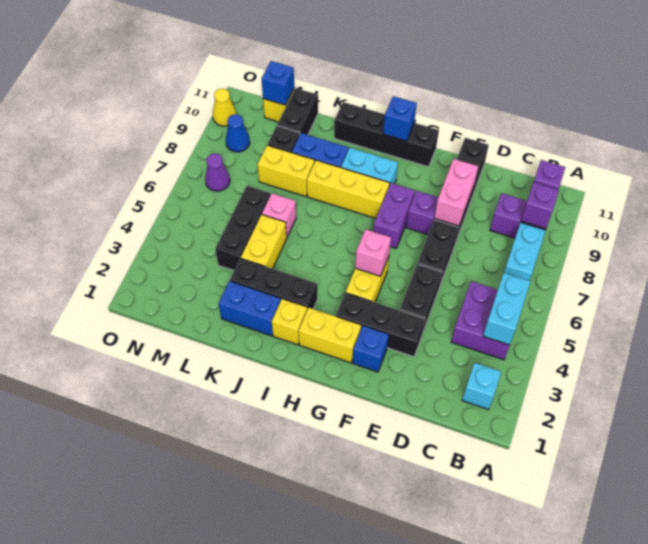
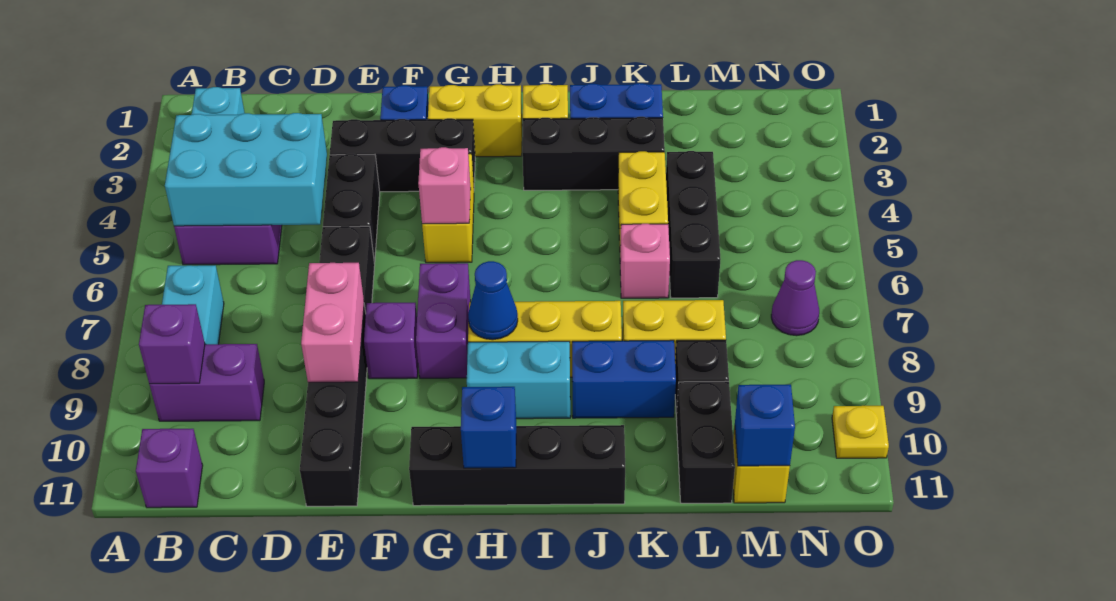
cyan brick B4:B5 level 2 -> cyan brick B4:D5 level 2
blue cone N9 level 1 -> blue cone H8 level 2
yellow cone O10 level 1 -> yellow plate O10 level 1

